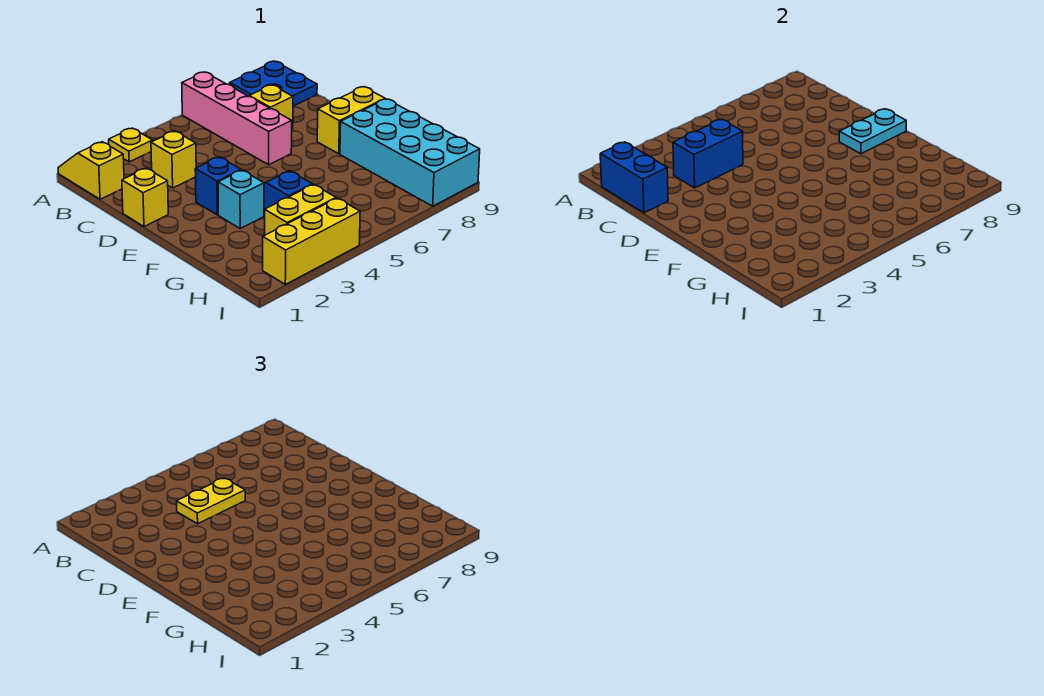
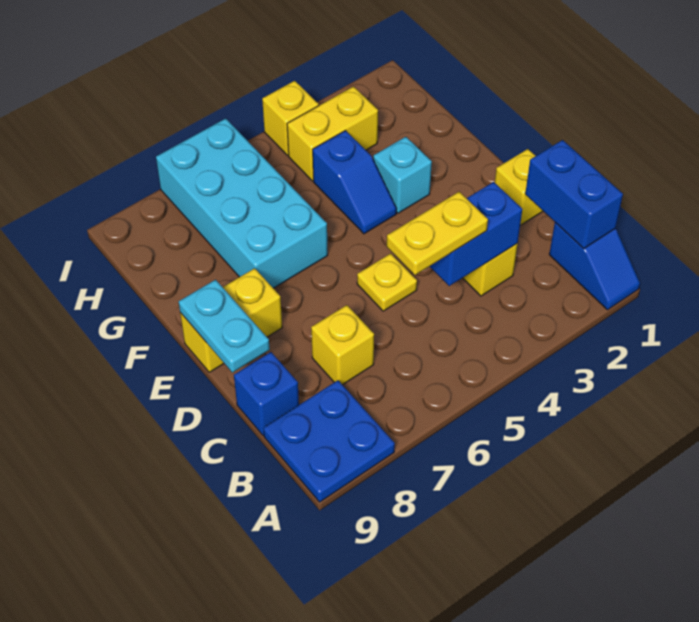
yellow slope A1:B1 level 1 top B -> blue slope A1:B1 level 1 top B
yellow plate A3 level 1 -> yellow plate D5 level 1
pink brick A6:D6 level 1 -> none
blue brick E3 level 1 -> blue brick C9 level 1
cyan plate E8:E9 level 2 -> cyan plate D9:E9 level 2
cyan brick F8:I9 level 1 -> cyan brick F6:I7 level 1
yellow brick I2:I4 level 1 -> yellow brick I4 level 1

